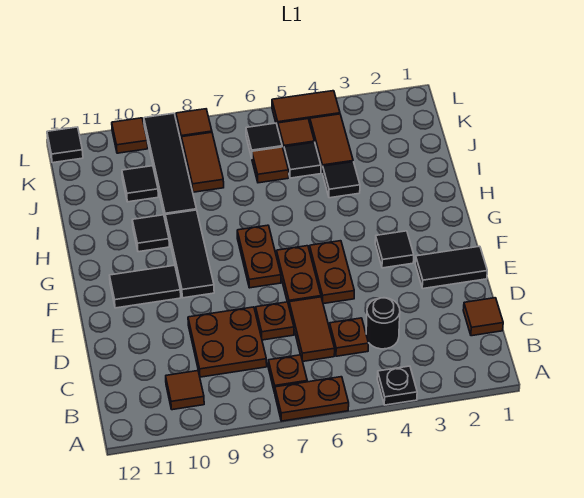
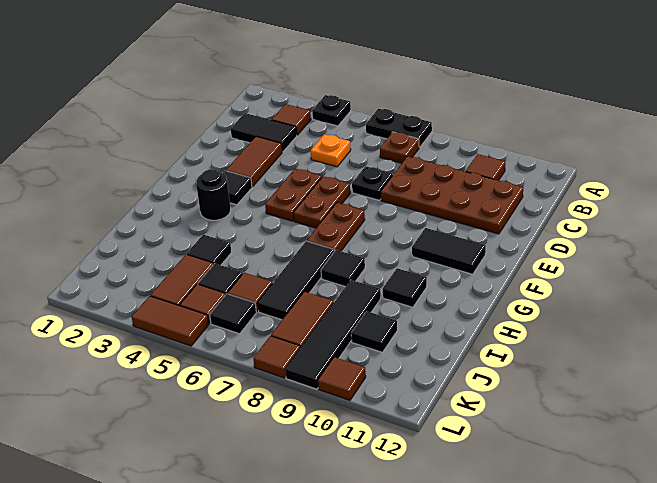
brown plate A6:A7 level 1 -> black plate A6:A7 level 1
brown tile C1 level 1 -> brown tile B3 level 1
black round brick C4 level 1 -> black round brick G3 level 1
brown plate C5 level 1 -> orange plate C5 level 1
brown tile C6:D6 level 1 -> brown tile D3:E3 level 1
brown plate C8:D9 level 1 -> brown plate C8:D11 level 1
brown plate D7 level 1 -> black plate D7 level 1
black tile E1:E2 level 1 -> black tile C2:C3 level 1
black tile F9:H9 level 1 -> black tile H7:J7 level 1
black tile L12 level 1 -> black tile H8 level 1

